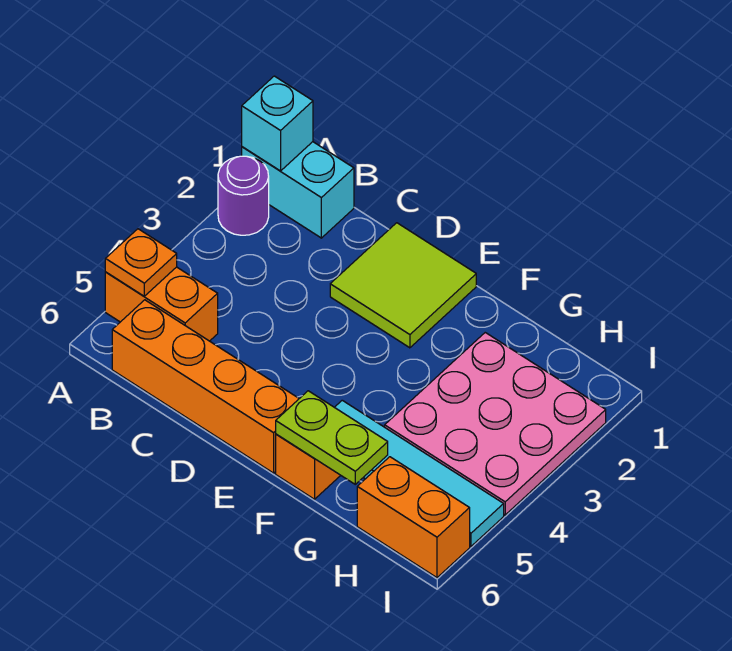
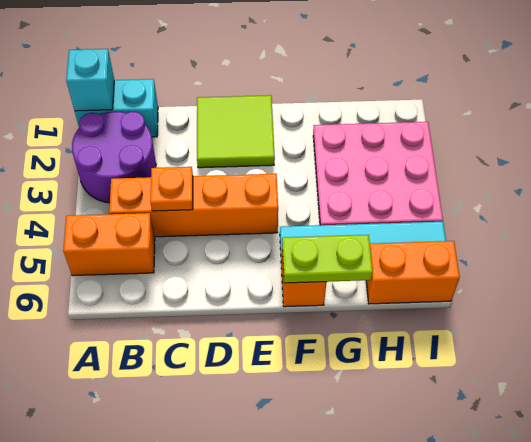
purple round brick A2 level 1 -> purple round brick A2:B3 level 1
orange plate A5 level 2 -> orange plate C4 level 2
orange brick B6:E6 level 1 -> orange brick B4:E4 level 1

